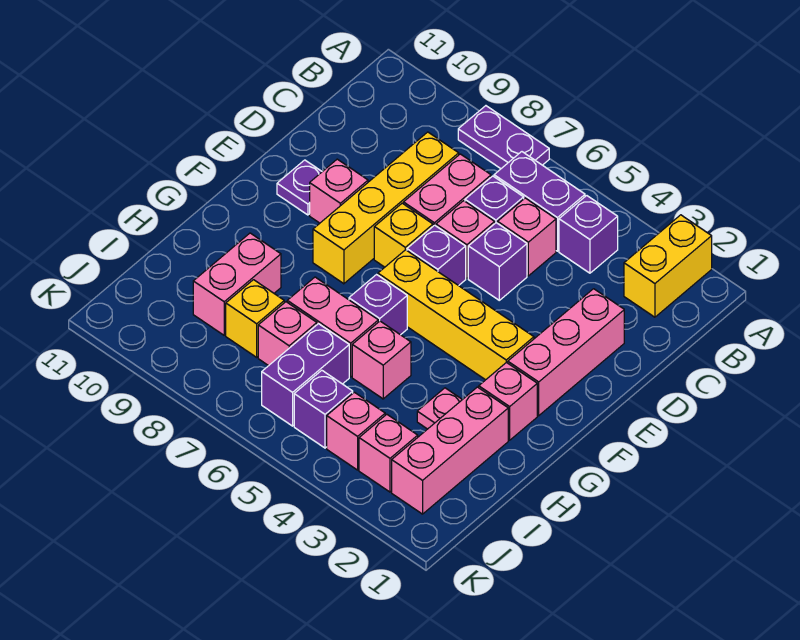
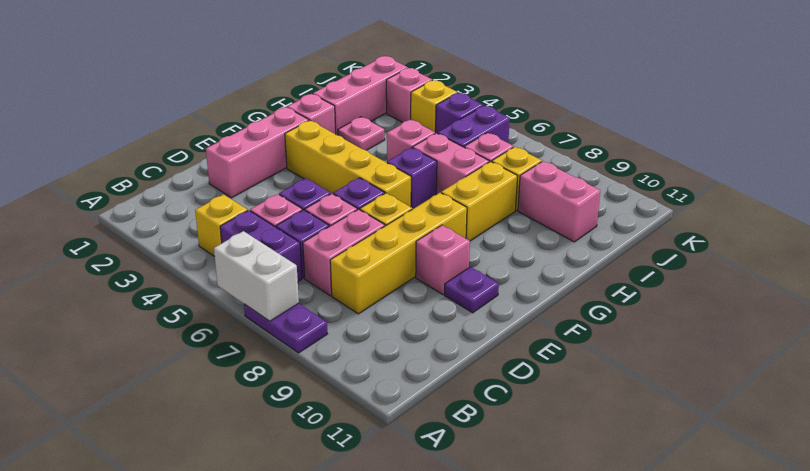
yellow brick A2:B2 level 1 -> yellow brick G8:H8 level 1
none -> white brick A6:A7 level 2
purple brick B4 level 1 -> yellow brick B4 level 1
pink brick H9:I9 level 1 -> pink brick I9:I10 level 1
pink brick J4 level 1 -> yellow brick J4 level 1

